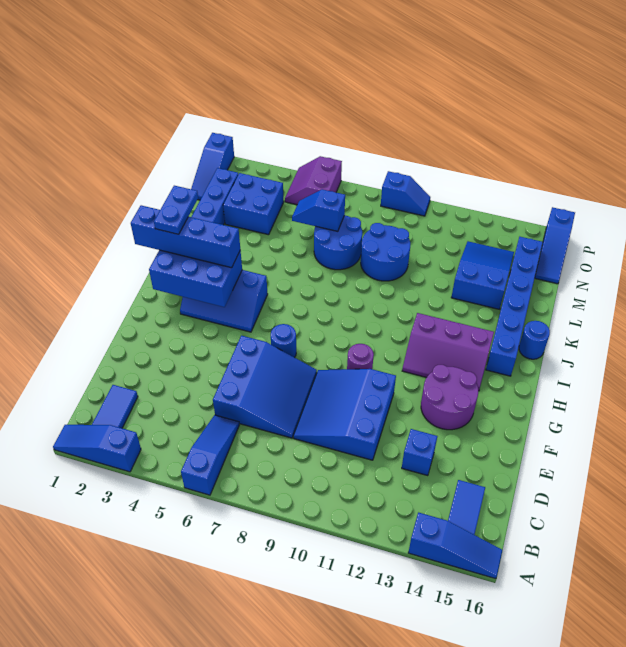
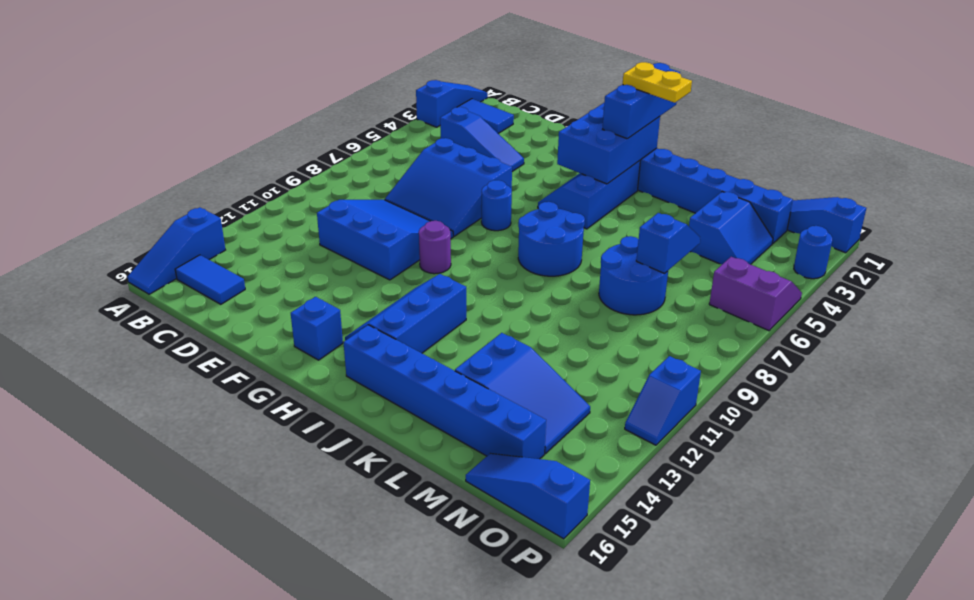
blue slope A6:C6 level 1 top A -> blue slope C4:E4 level 1 top C
blue brick D13 level 1 -> blue brick G15 level 1
purple round brick F13:G14 level 1 -> none
purple slope H12:I14 level 1 top I -> blue slope H12:I14 level 1 top I
blue brick I1:I4 level 3 -> blue brick I1:I3 level 3
blue plate I2:J2 level 4 -> yellow plate I2:J2 level 4
blue round brick J16 level 1 -> blue round brick P3 level 1
blue round brick L9:M10 level 1 -> blue round brick I7:J8 level 1
blue brick M3:N4 level 1 -> blue slope M3:N4 level 1 top M
blue slope P9:P10 level 1 top 9 -> blue slope P11:P12 level 1 top 11

